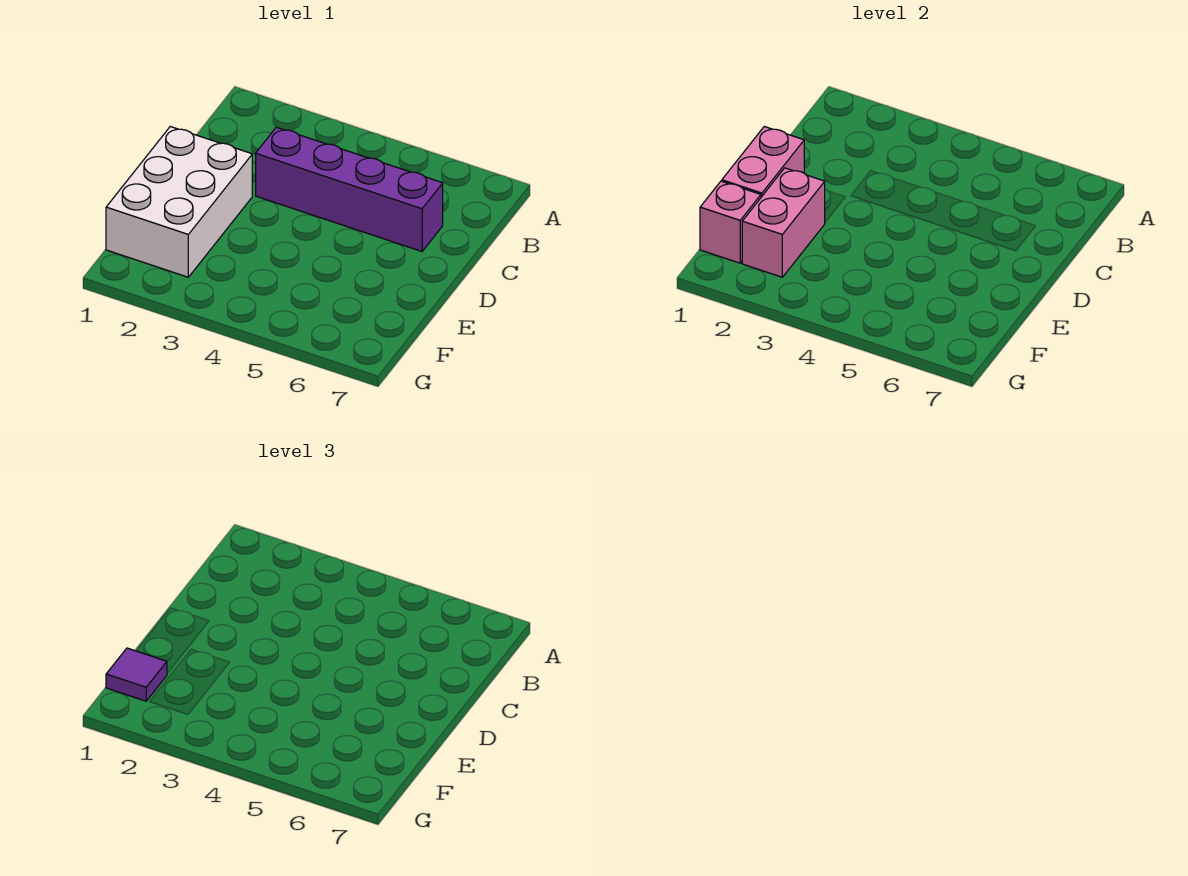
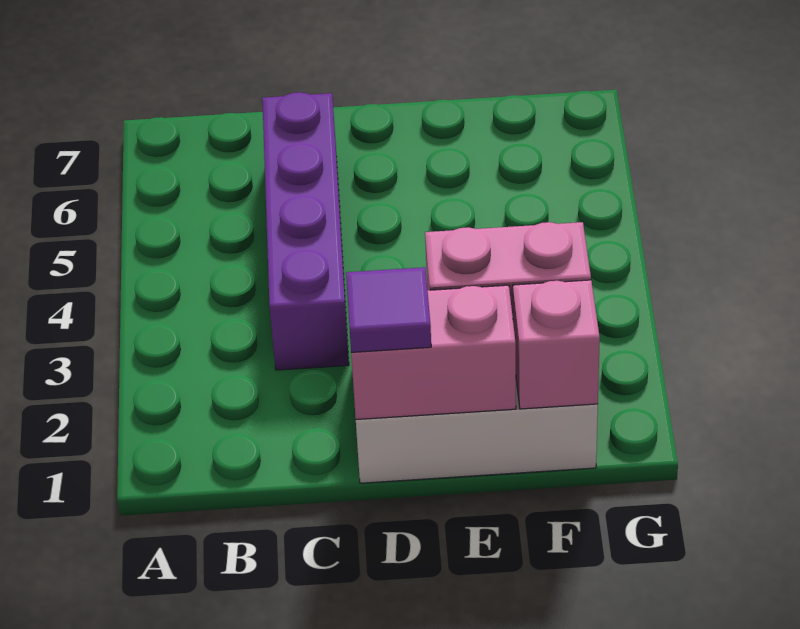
purple tile F1 level 3 -> purple tile D1 level 3

